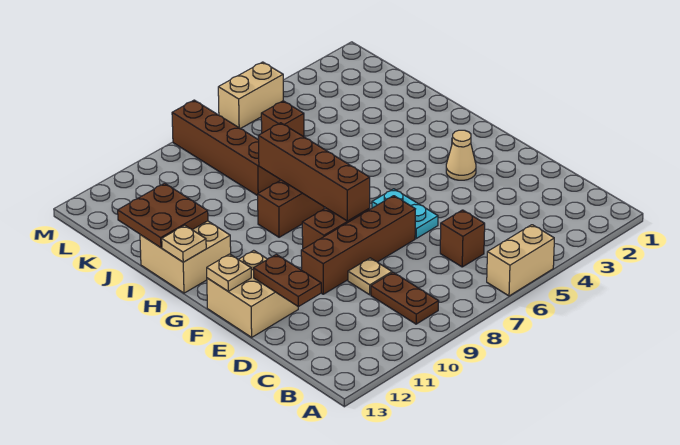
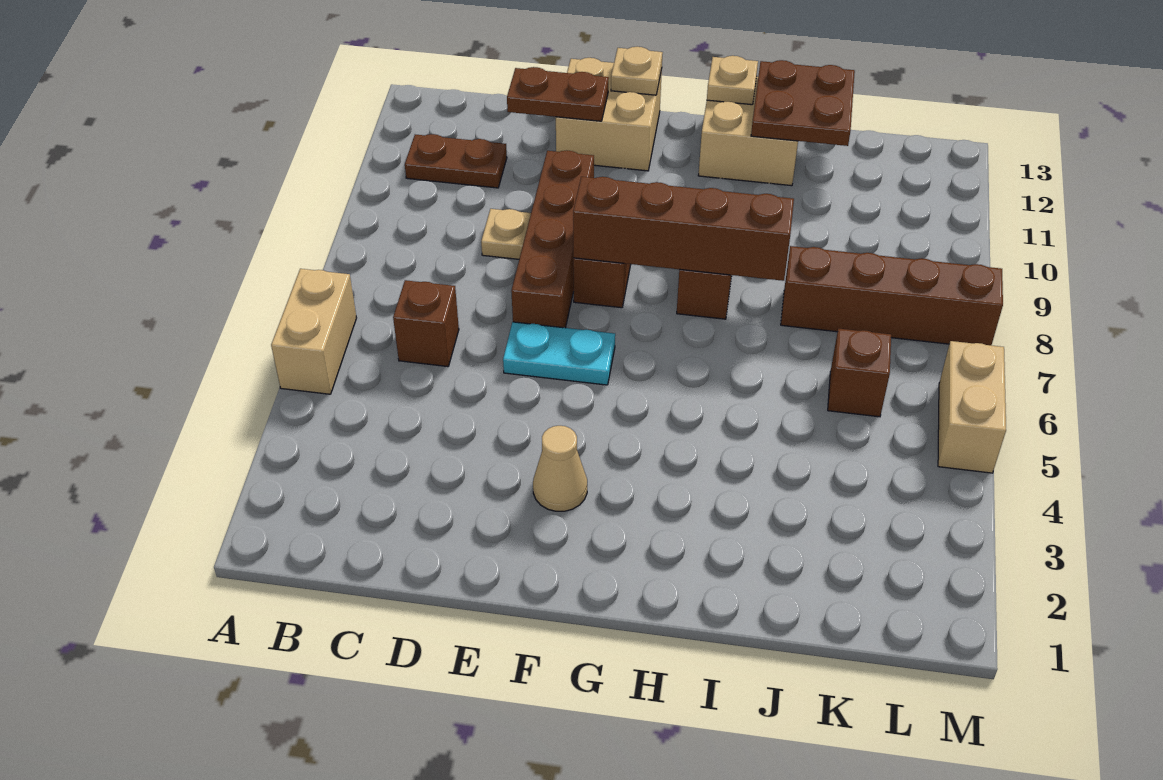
brown plate B9:C9 level 1 -> brown plate B11:C11 level 1

